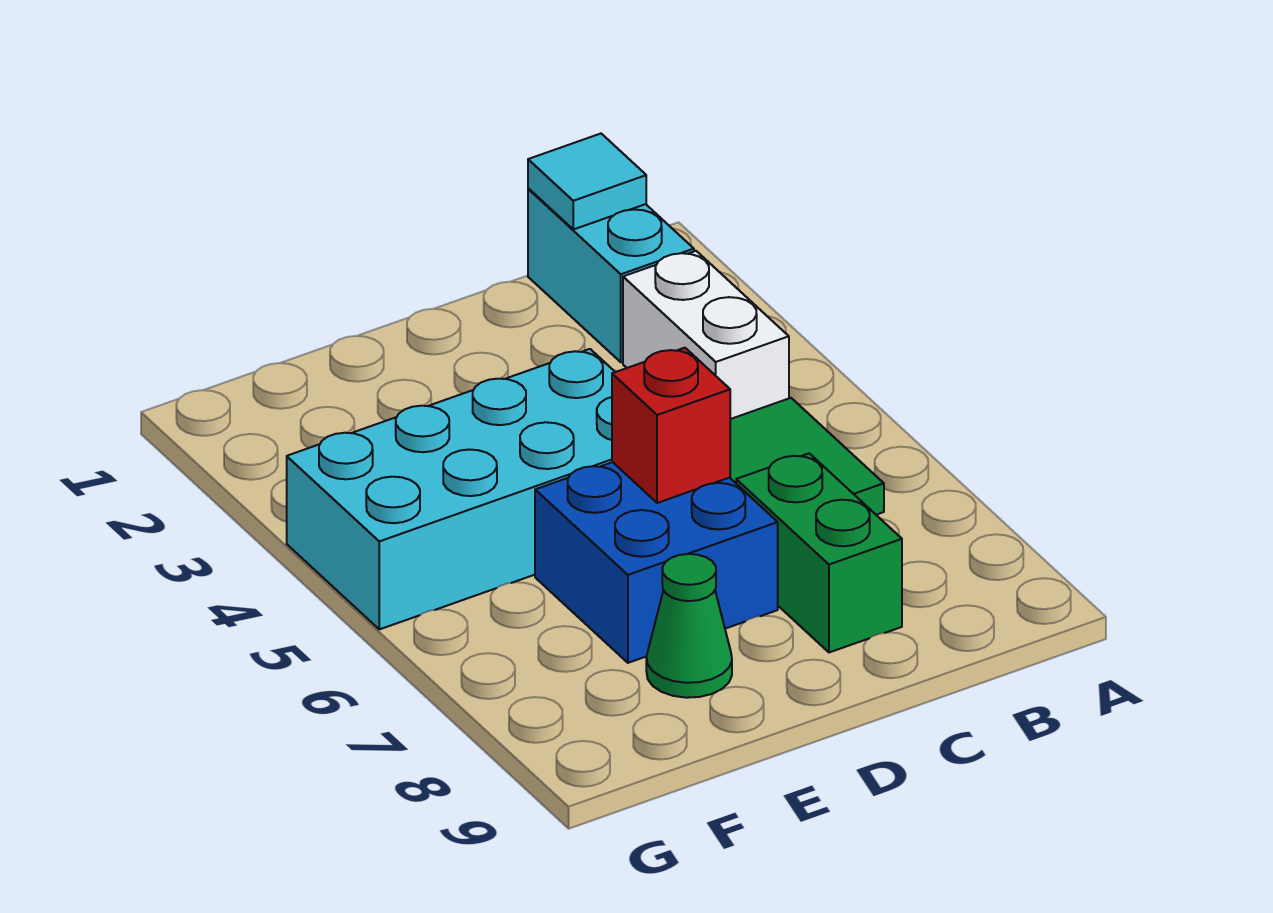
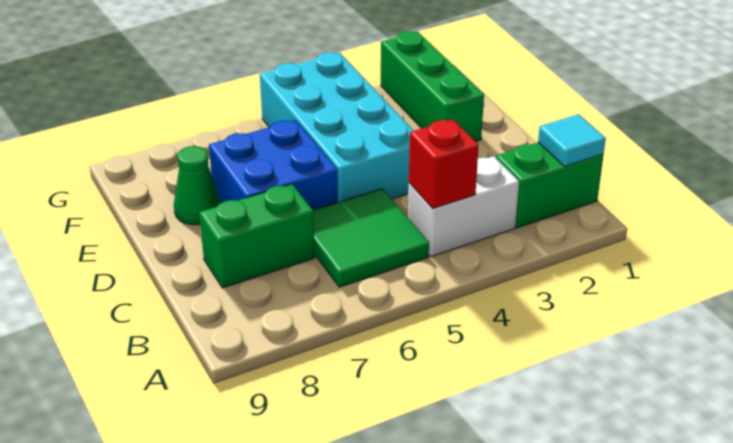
cyan brick B1:B2 level 1 -> green brick B1:B2 level 1
red brick D6 level 2 -> red brick B4 level 2
none -> green brick E2:G2 level 1

